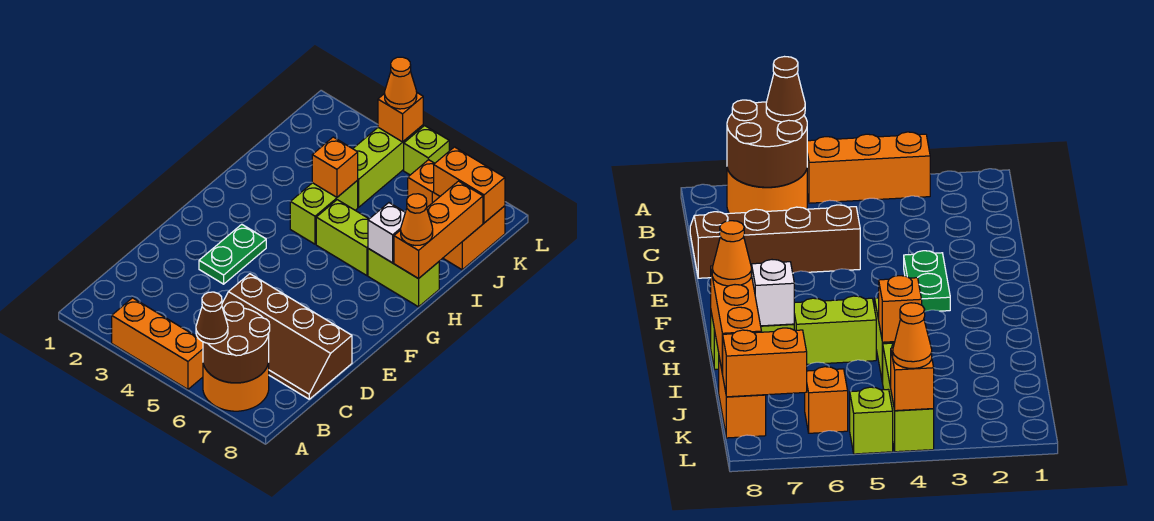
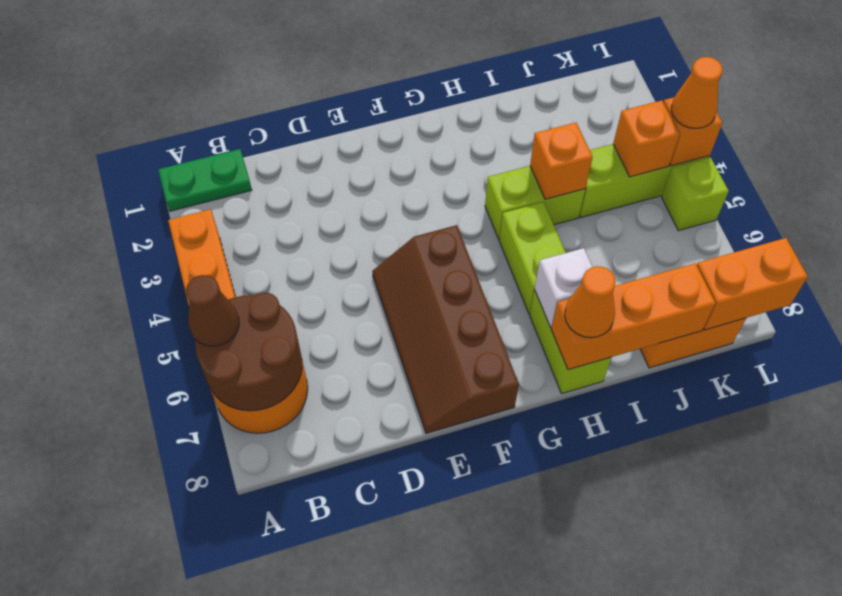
brown slope C5:D8 level 1 top D -> brown slope E5:F8 level 1 top F
green plate E3:F3 level 1 -> green plate A1:B1 level 1
orange brick K6 level 1 -> orange brick K4 level 2
orange brick K7:K8 level 2 -> orange brick K8:L8 level 2

